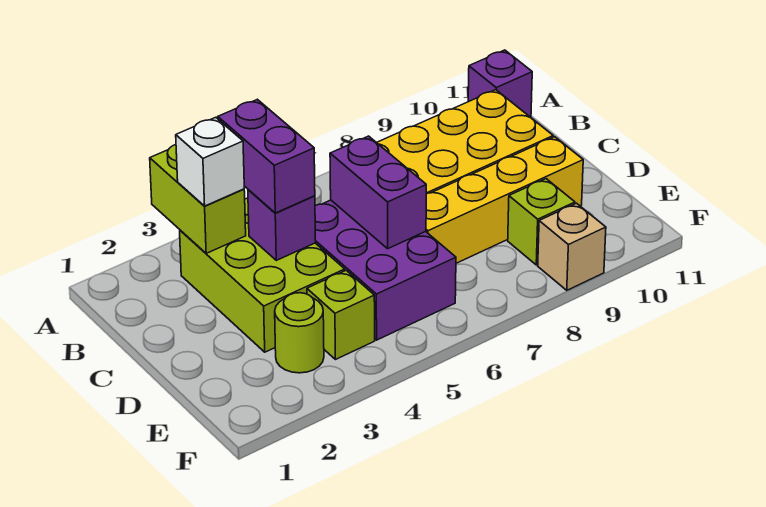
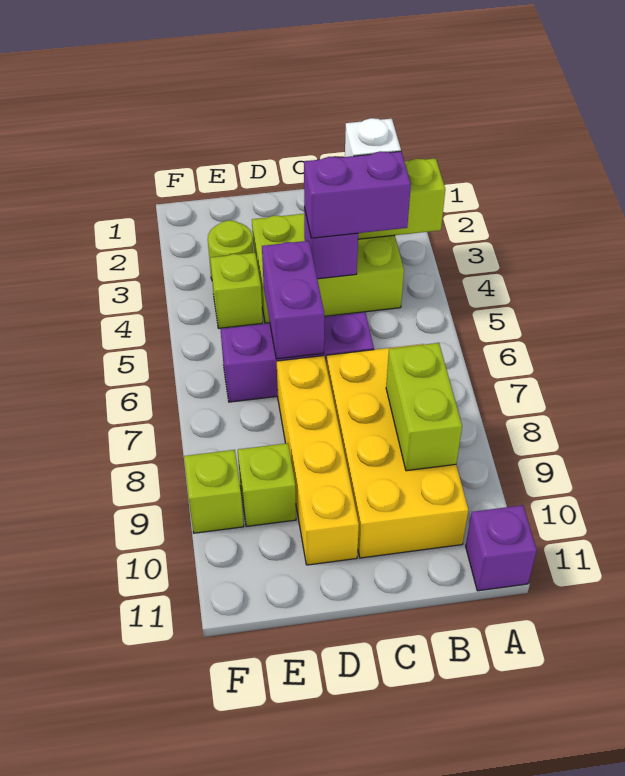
none -> lime brick B8:B9 level 2
purple brick C5:E6 level 1 -> purple brick C6:E6 level 1
purple brick C6:D6 level 2 -> purple brick D5:D6 level 2
tan brick F9 level 1 -> lime brick F9 level 1

